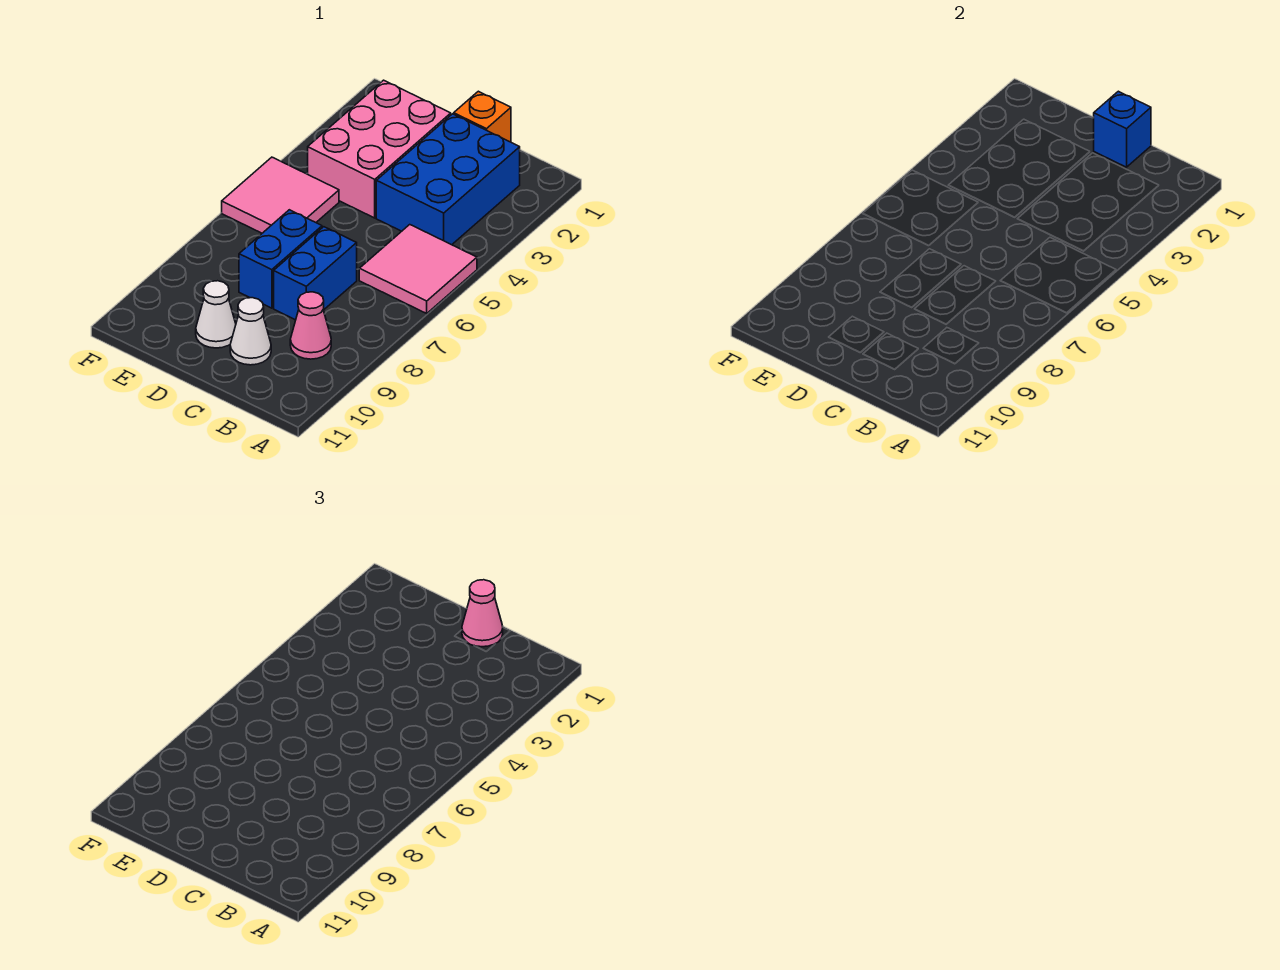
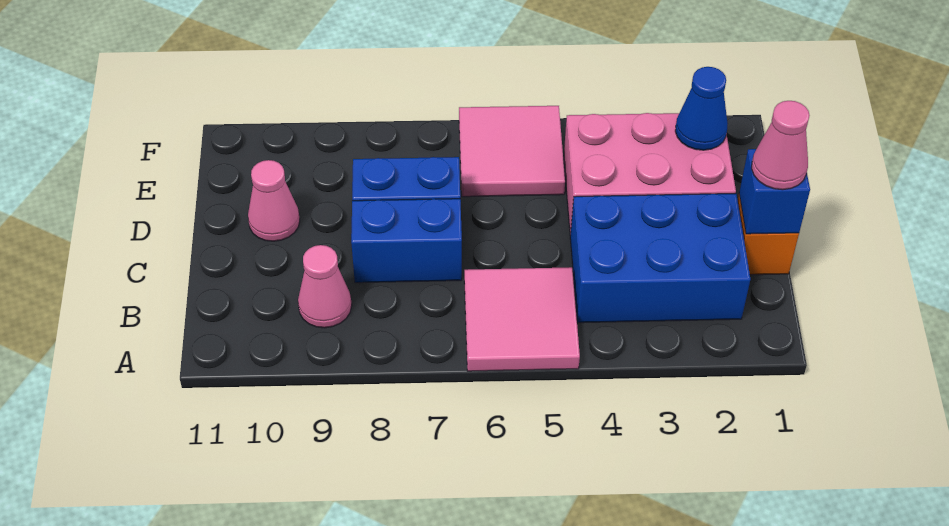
white cone C10 level 1 -> none
white cone D10 level 1 -> pink cone D10 level 1
none -> blue cone E2 level 2

